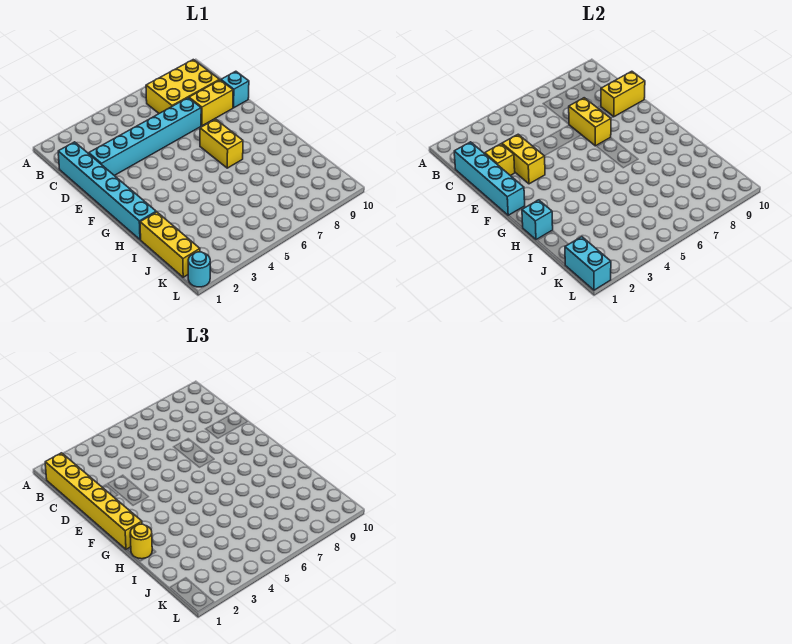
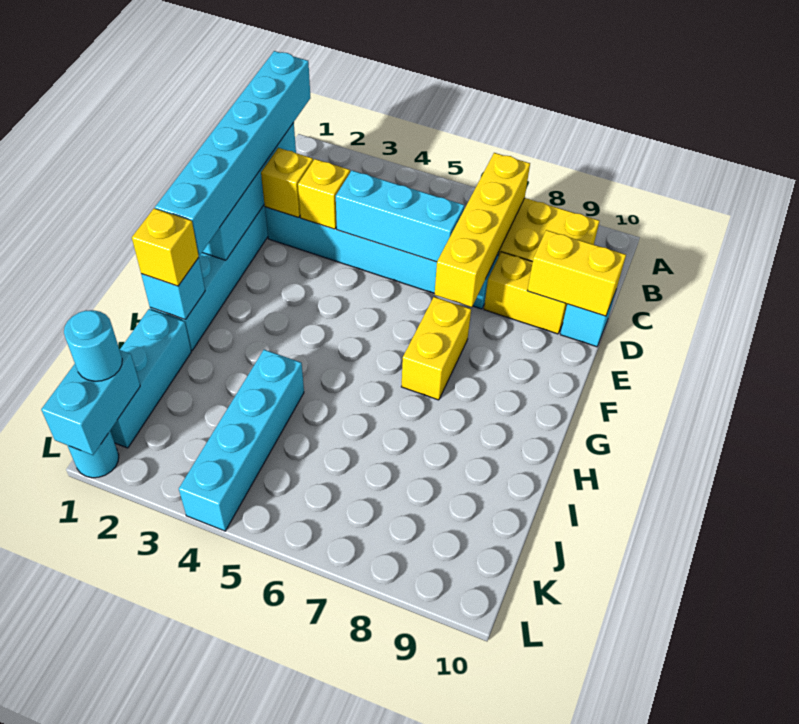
yellow brick B1:G1 level 3 -> cyan brick B1:G1 level 3
yellow brick D3:E3 level 2 -> yellow brick D3 level 2
none -> cyan brick D4:D6 level 2
yellow brick D7:E7 level 2 -> yellow brick B7:E7 level 2
yellow round brick H1 level 3 -> yellow brick H1 level 3
yellow brick I1:K1 level 1 -> cyan brick I1:K1 level 1
none -> cyan brick I4:L4 level 1
none -> cyan round brick K1 level 3

